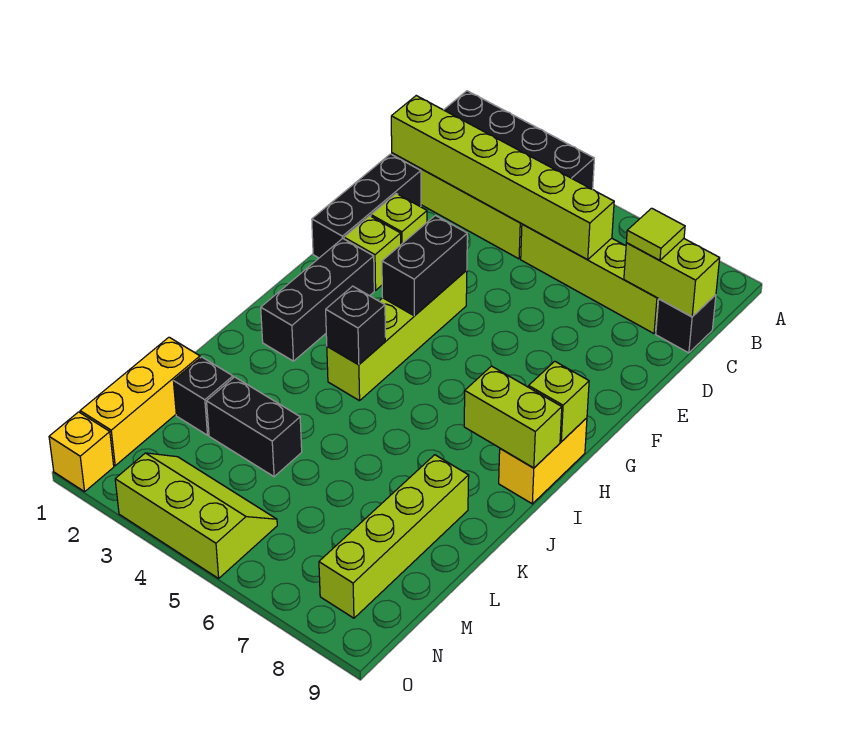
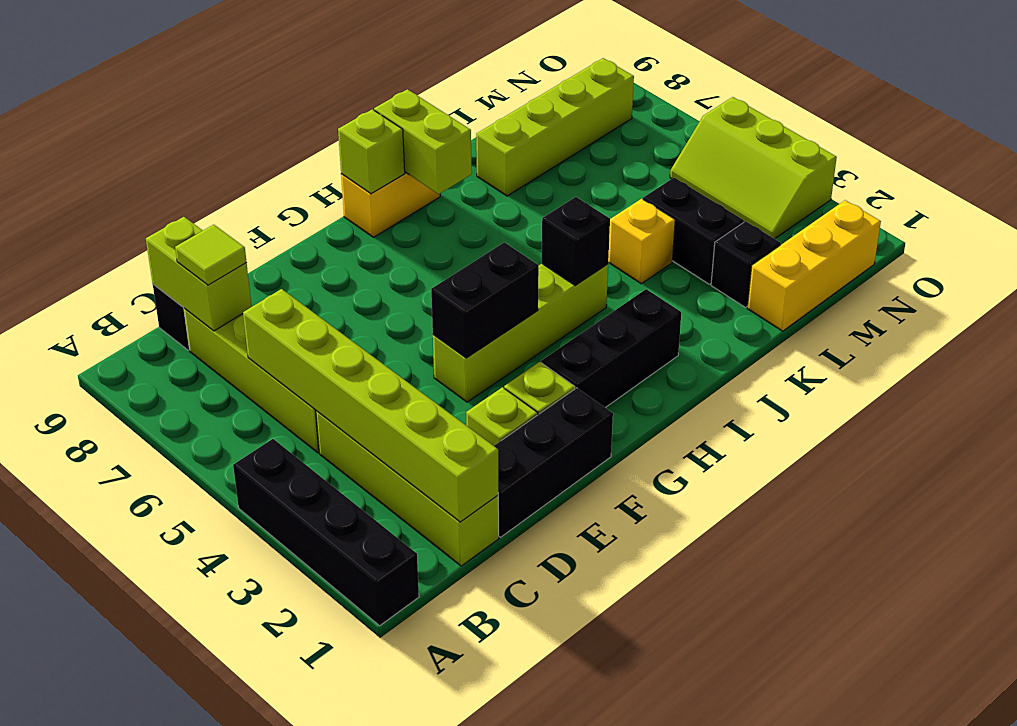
yellow brick O1 level 1 -> yellow brick K4 level 1

